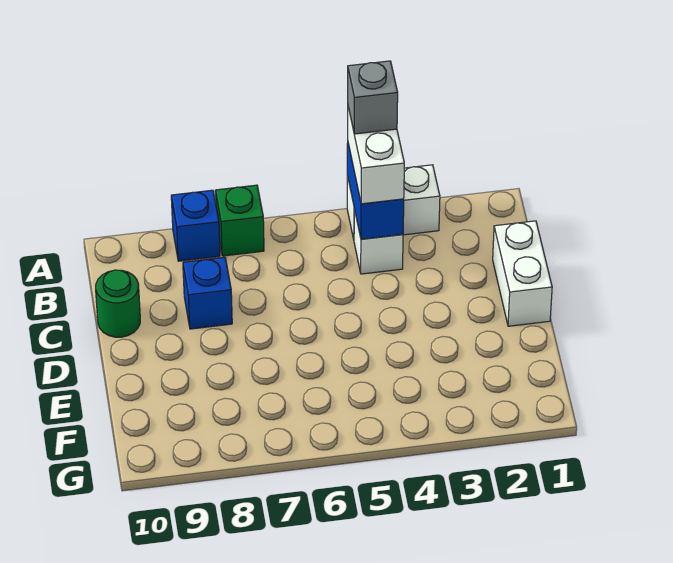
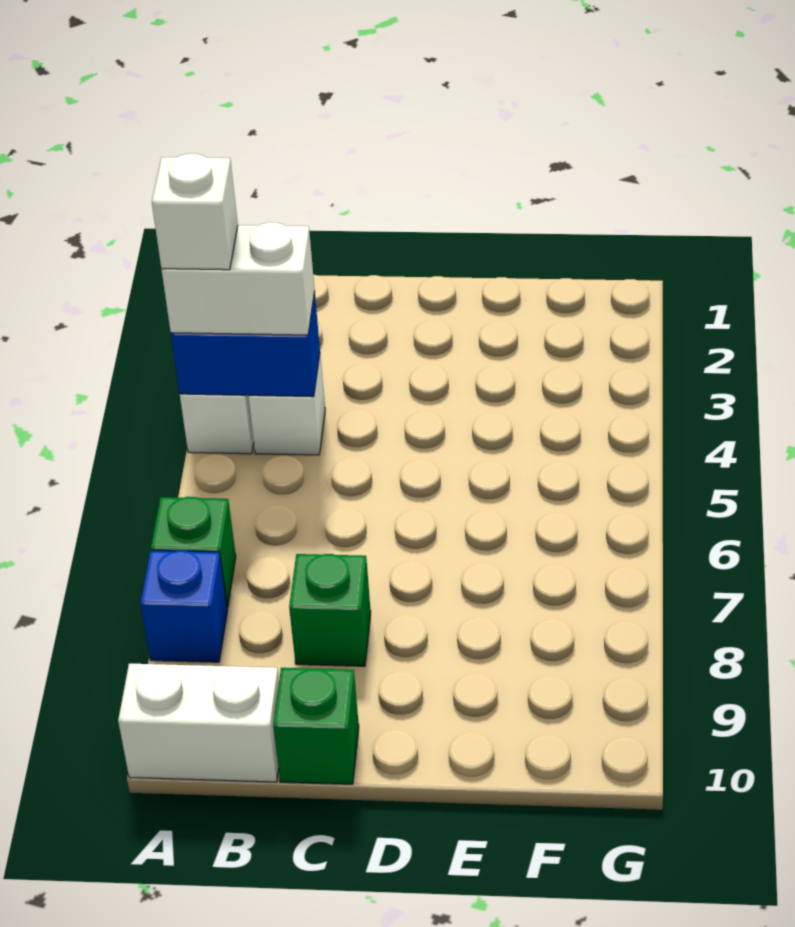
grey brick A4 level 4 -> white brick A4 level 4
white brick C1:D1 level 1 -> white brick A10:B10 level 1
blue brick C8 level 1 -> green brick C8 level 1
green round brick C10 level 1 -> green brick C10 level 1

